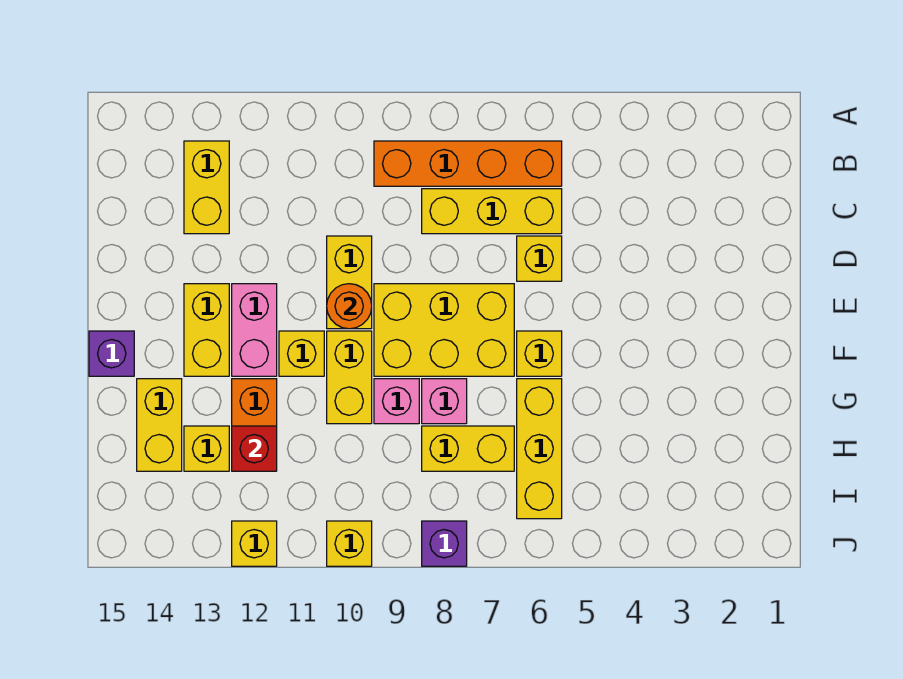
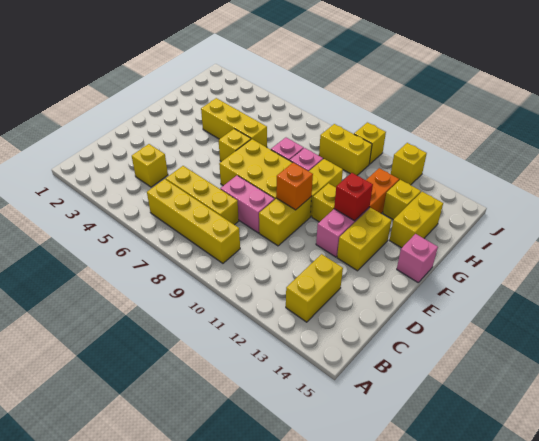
orange brick B6:B9 level 1 -> yellow brick B6:B9 level 1
yellow brick D6 level 1 -> yellow brick C4 level 1
none -> pink brick D8:D9 level 1
orange round brick E10 level 2 -> orange brick E10 level 2
purple brick F15 level 1 -> pink brick F15 level 1
yellow brick G6:I6 level 1 -> yellow brick G4:G6 level 1
yellow brick H7:H8 level 1 -> yellow brick I9:I10 level 1
red brick H12 level 2 -> red brick F12 level 2
purple brick J8 level 1 -> none

